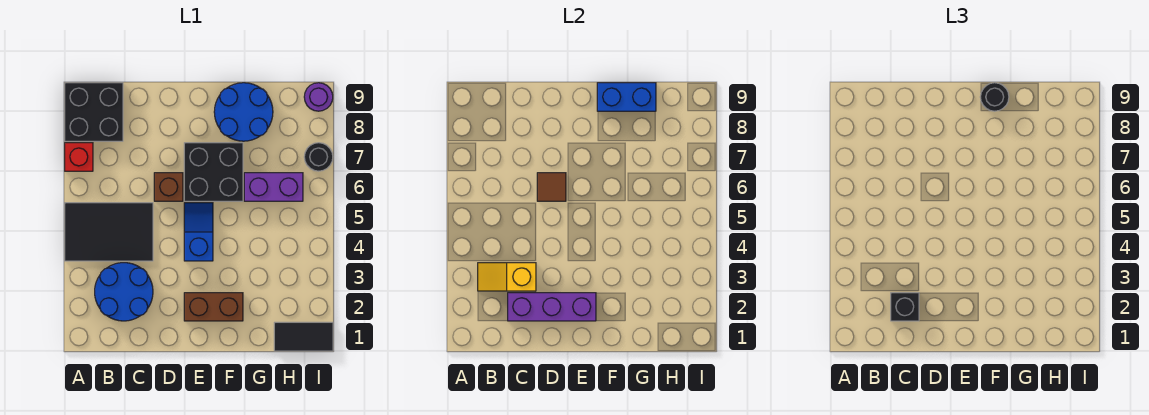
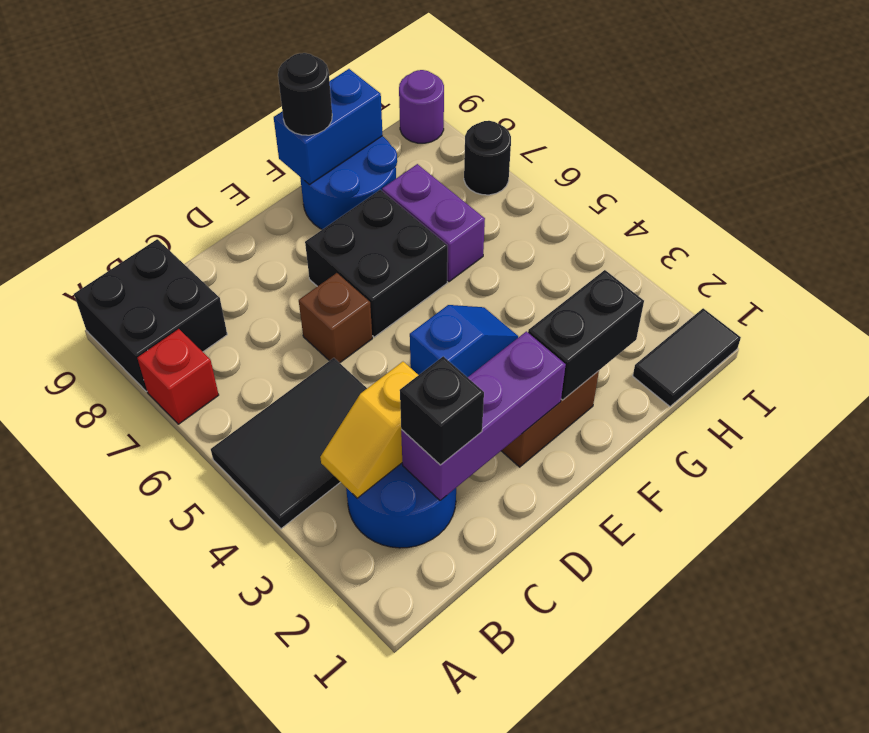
brown tile D6 level 2 -> none
blue slope E4:E5 level 1 top 4 -> blue slope E4:F4 level 1 top E
none -> black brick F2:G2 level 2
purple brick G6:H6 level 1 -> purple brick G6:G7 level 1

